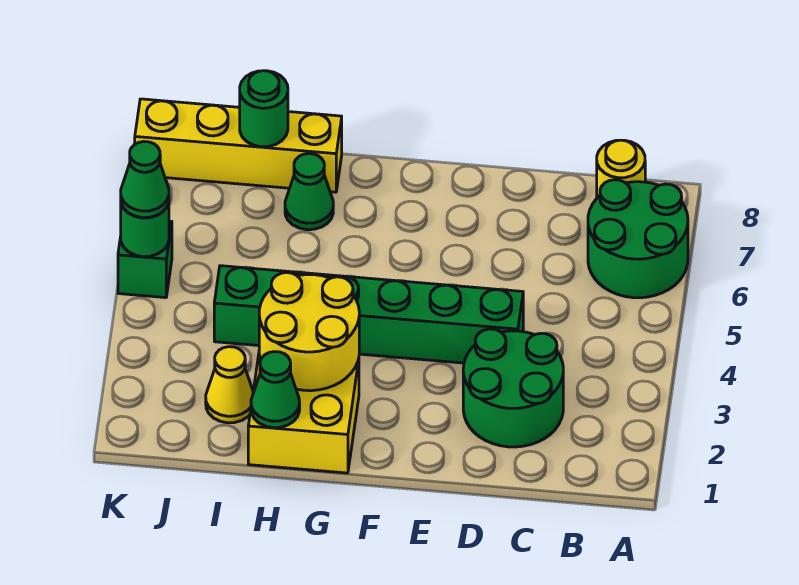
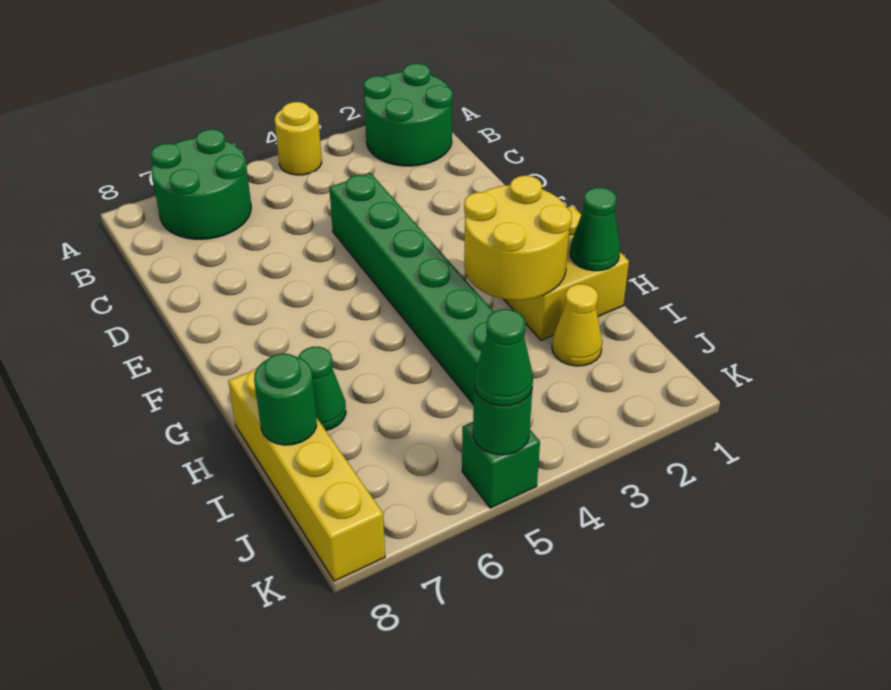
yellow round brick B8 level 1 -> yellow round brick A4 level 1
green round brick C2:D3 level 1 -> green round brick A1:B2 level 1

